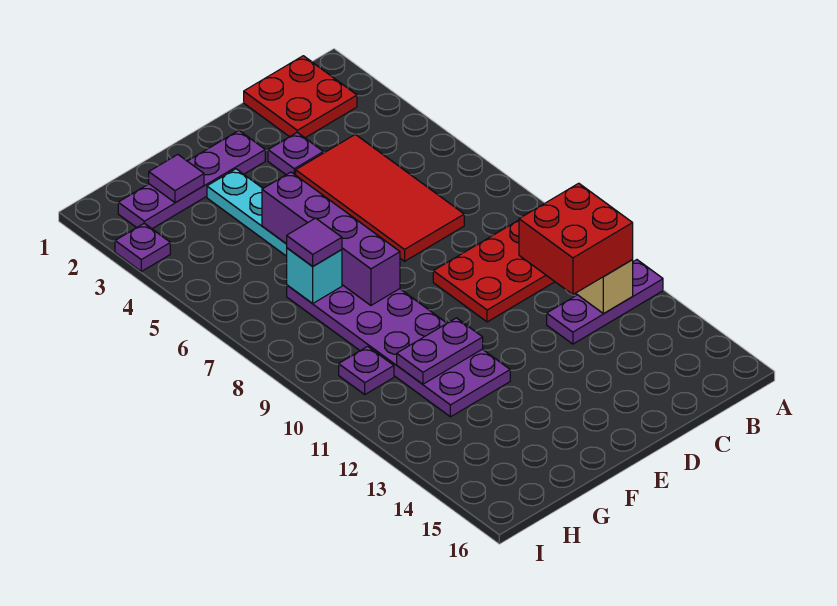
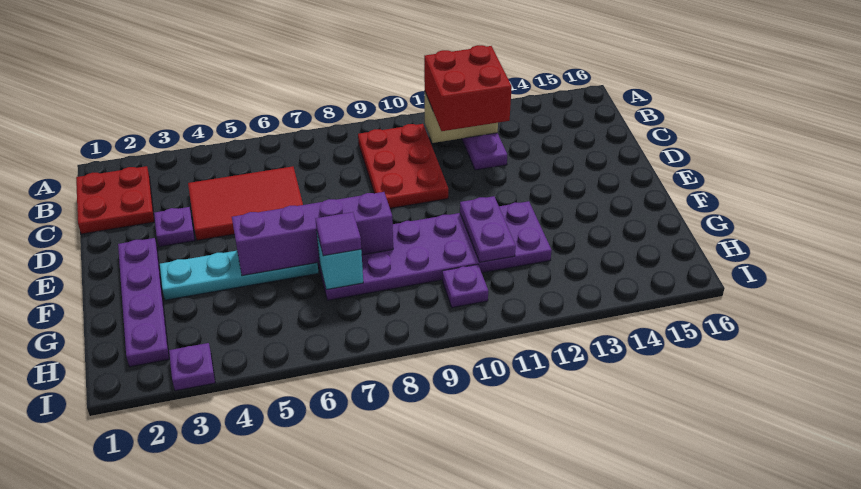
red tile C4:D7 level 1 -> red tile C4:D6 level 1
purple tile G2 level 2 -> none

